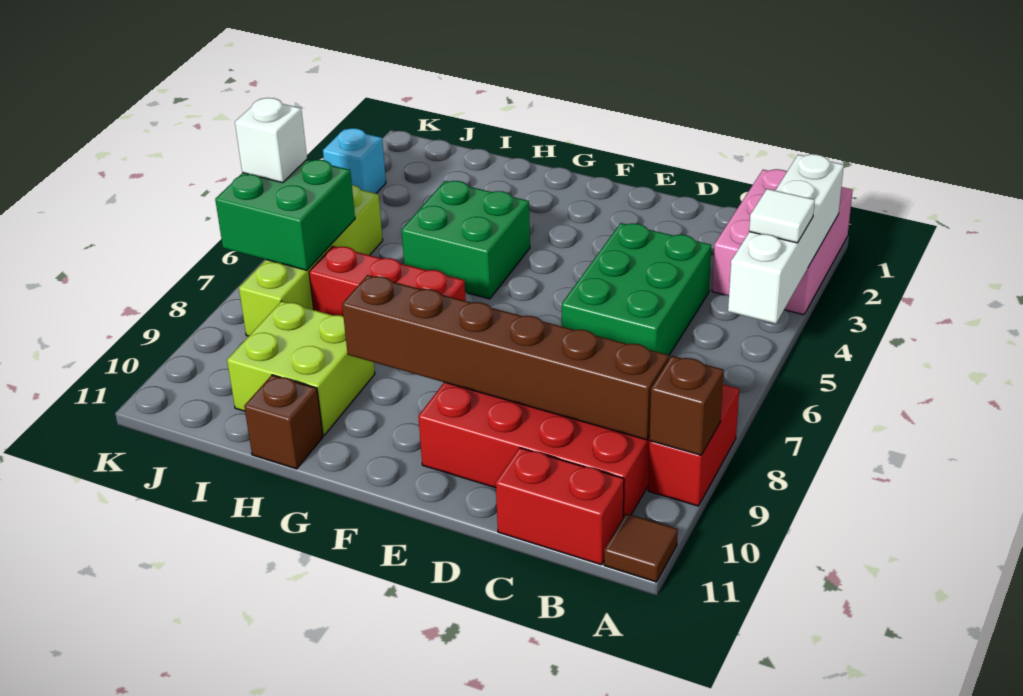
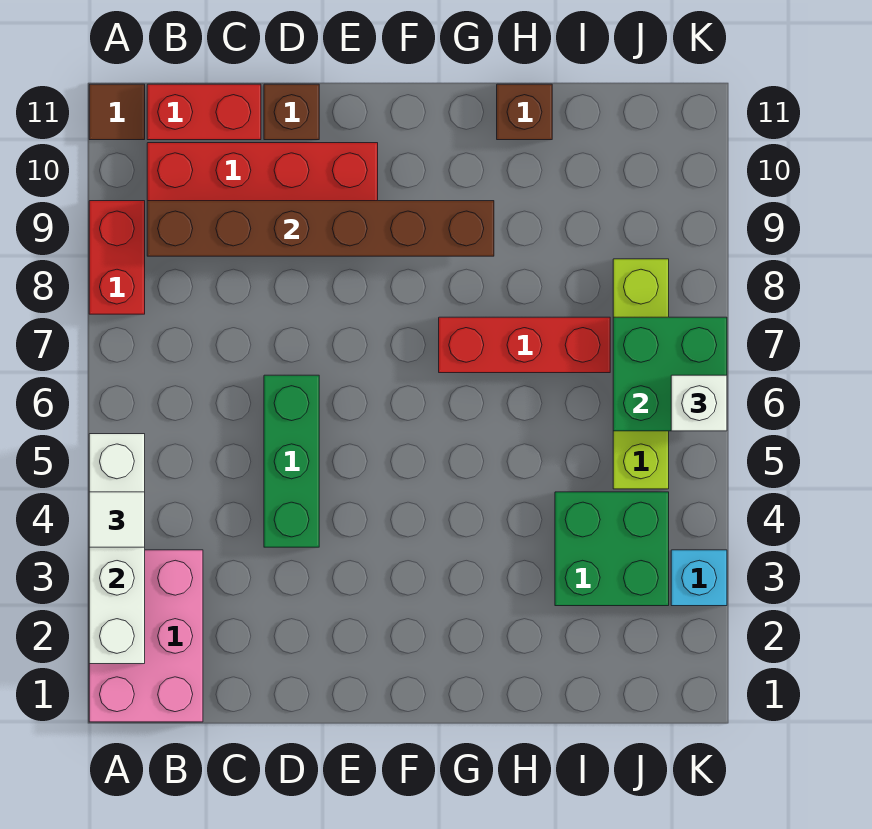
brown brick A9 level 2 -> brown brick D11 level 1
green brick C4:D6 level 1 -> green brick D4:D6 level 1
green brick G4:H5 level 1 -> green brick I3:J4 level 1
lime brick H9:I10 level 1 -> none

